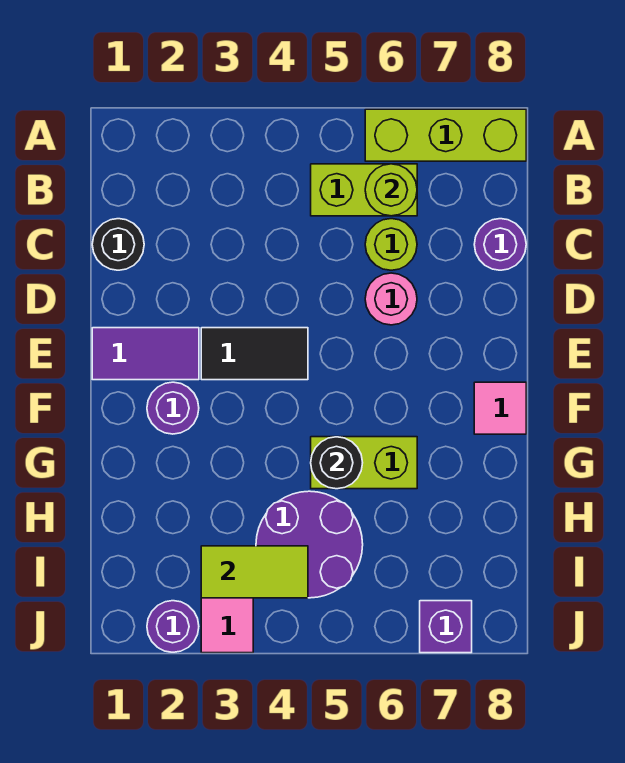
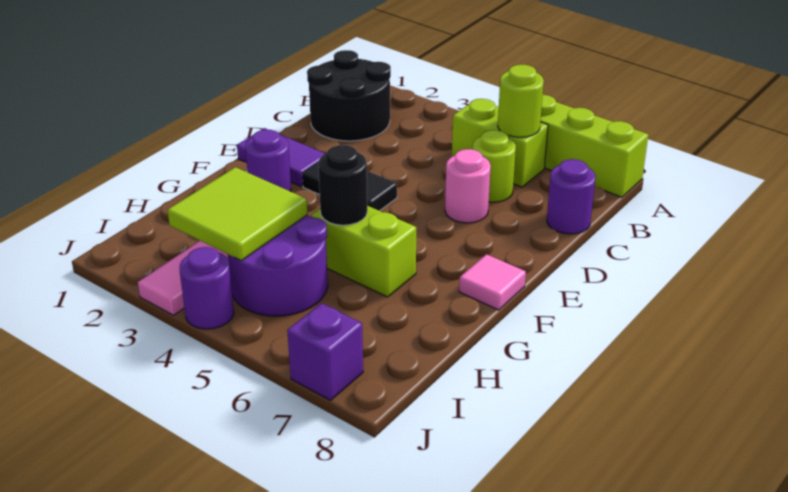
black round brick C1 level 1 -> black round brick B1:C2 level 1
lime tile I3:I4 level 2 -> lime tile H3:I4 level 2
purple round brick J2 level 1 -> purple round brick J4 level 1

